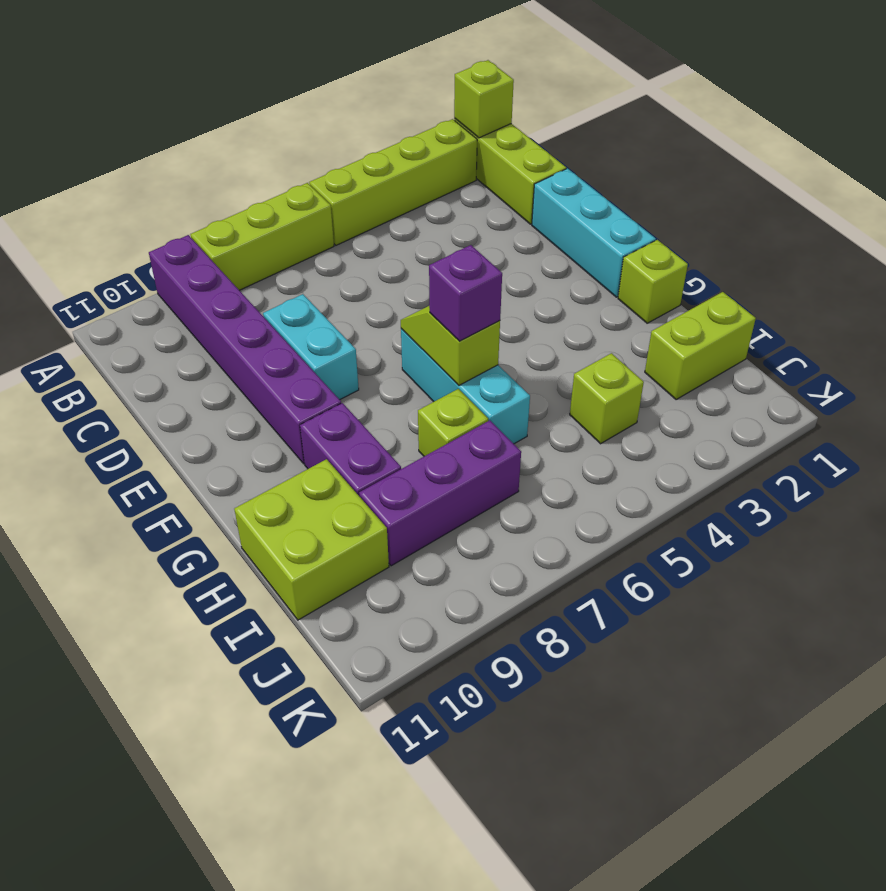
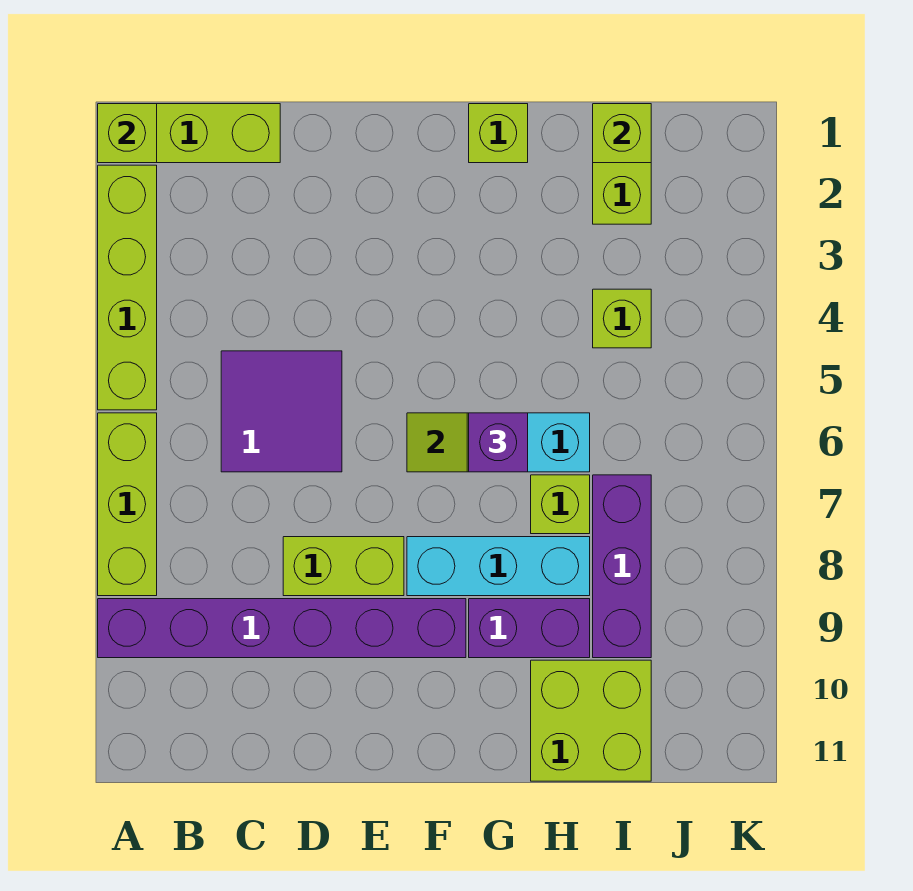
none -> purple tile C5:D6 level 1
cyan brick D1:F1 level 1 -> cyan brick F8:H8 level 1
cyan brick D8:E8 level 1 -> lime brick D8:E8 level 1
none -> lime brick I1 level 2

